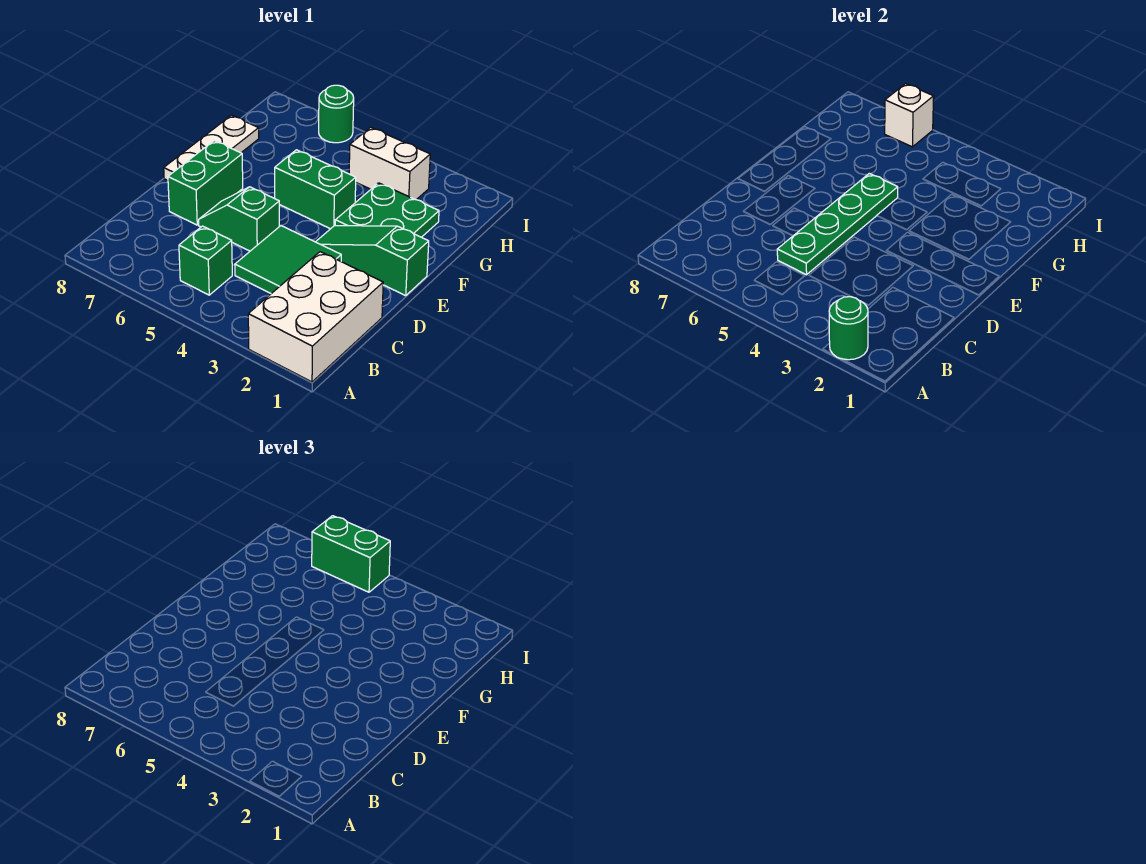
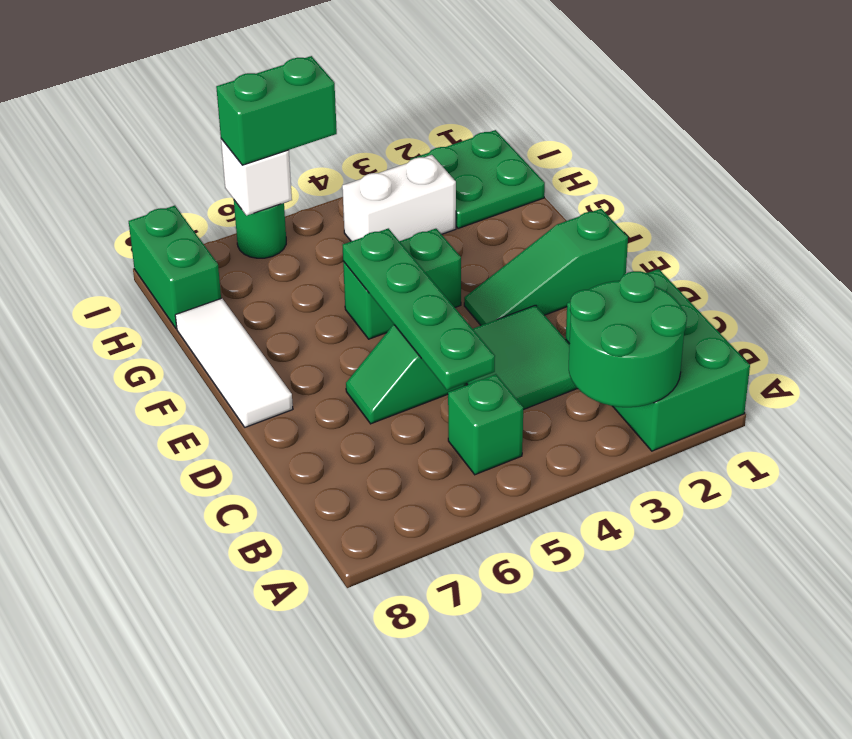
white brick A1:C2 level 1 -> green brick A1:C2 level 1
green round brick A2 level 2 -> green round brick A2:B3 level 2
green brick D7:E7 level 1 -> green brick H8:I8 level 1
white plate E8:G8 level 1 -> white tile E8:G8 level 1
green plate F2:G3 level 1 -> green plate H1:I2 level 1

